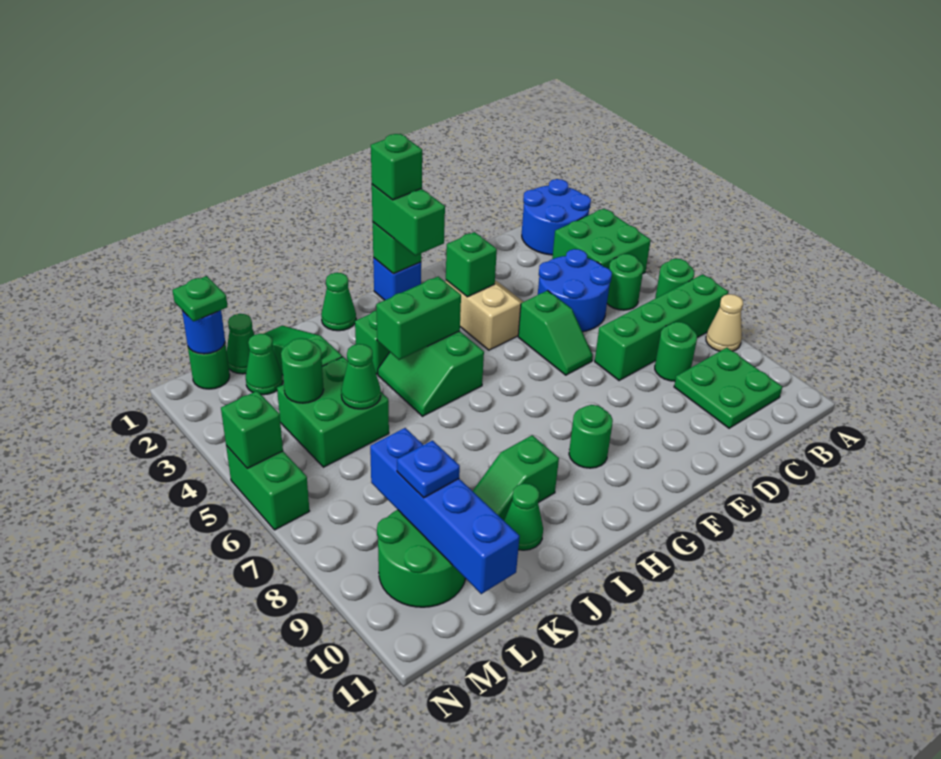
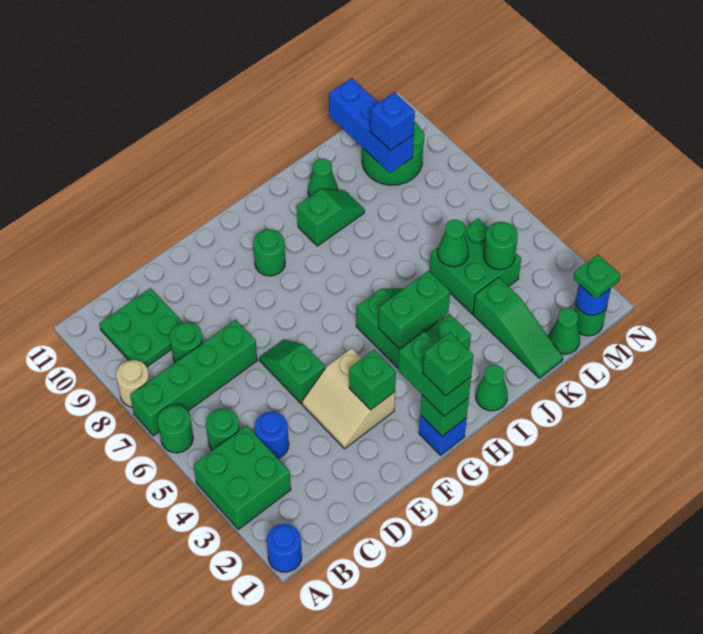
blue round brick A1:B2 level 1 -> blue round brick A1 level 1
tan cone A8 level 1 -> tan round brick A8 level 1
blue round brick C4:D5 level 1 -> blue round brick C4 level 1
green cone L2 level 1 -> none
blue brick L8:L11 level 2 -> blue brick L9:L11 level 2
blue plate L9 level 3 -> blue brick L9 level 3
green brick N5:N6 level 1 -> none
green brick N5 level 2 -> none

